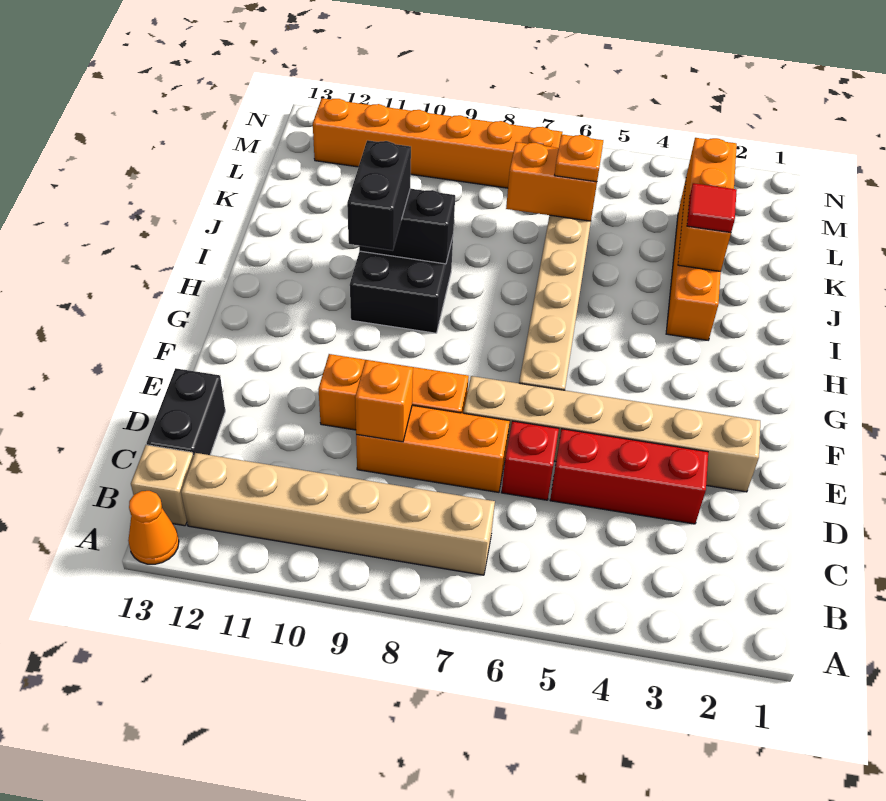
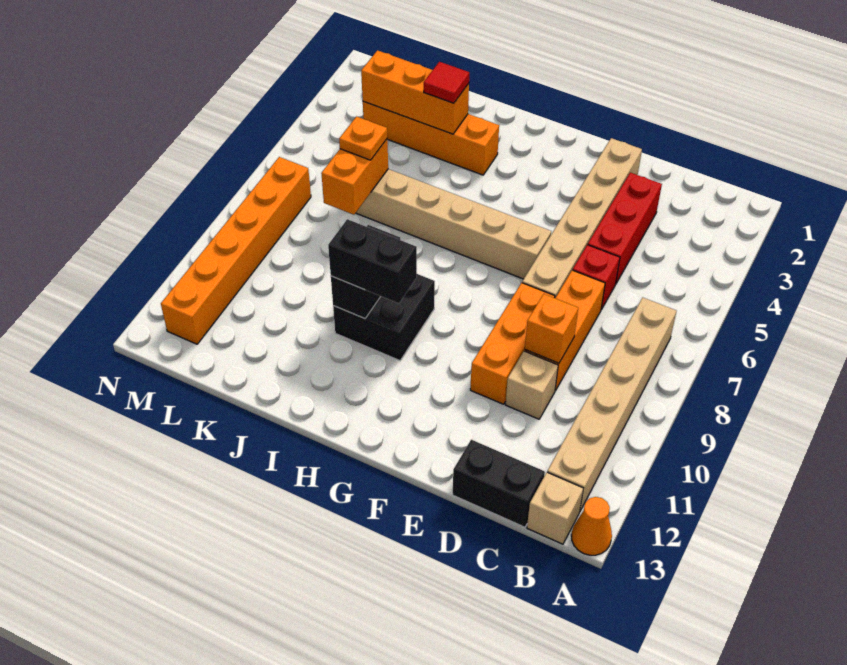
none -> tan brick D10 level 1

